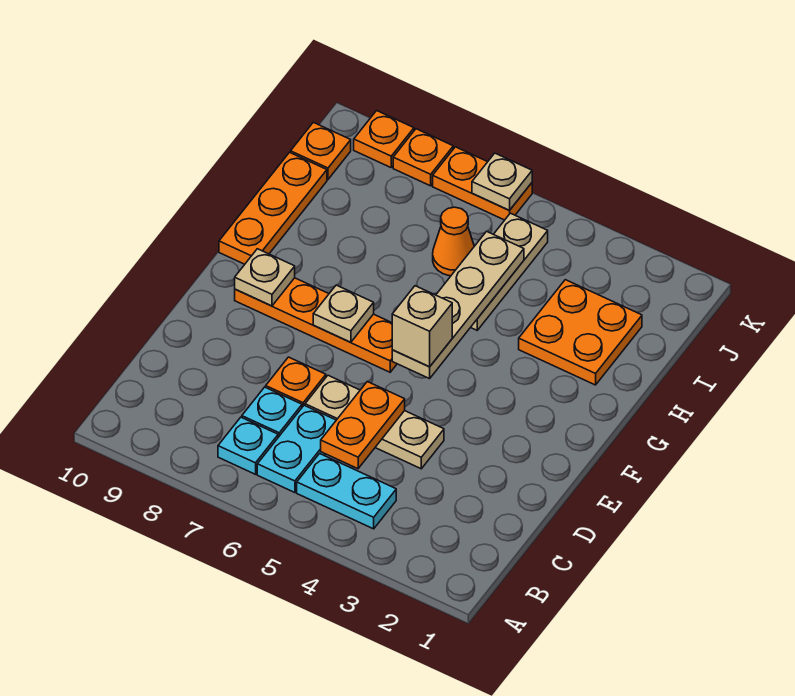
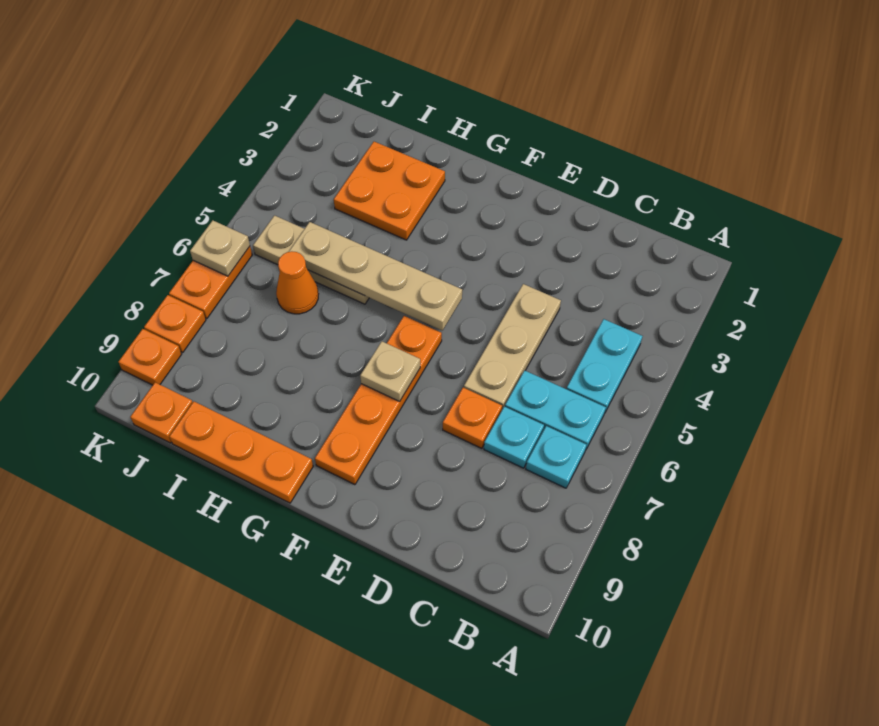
orange plate C5:D5 level 2 -> none
tan brick F5 level 3 -> none
tan plate F9 level 2 -> none

